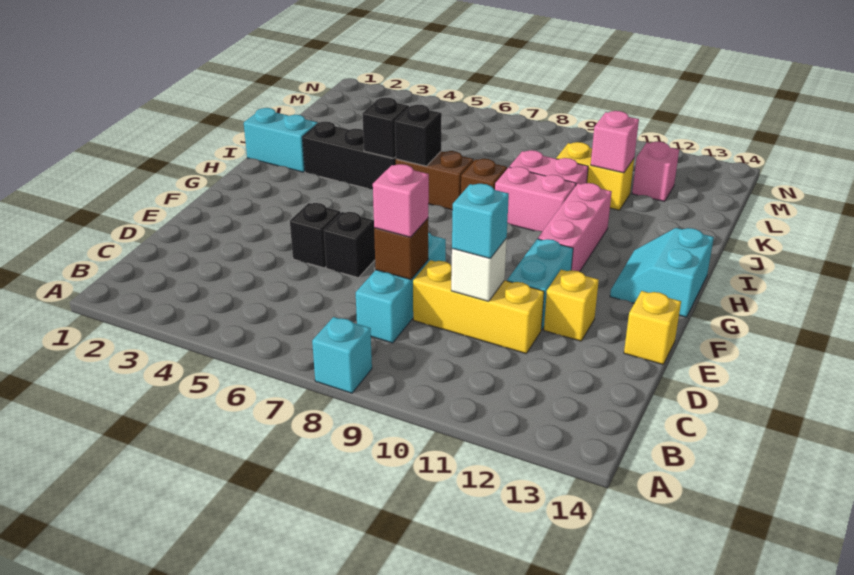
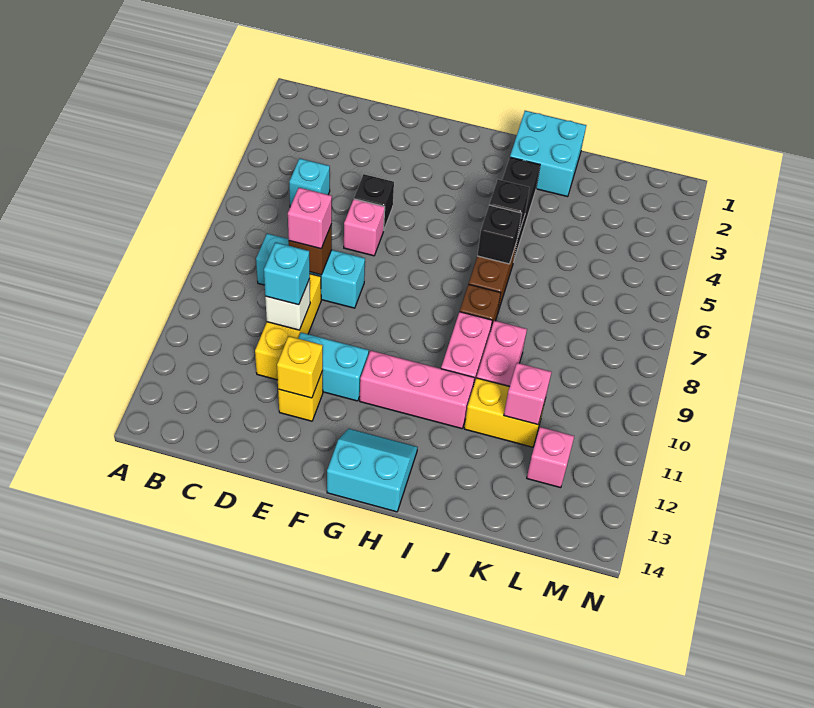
cyan brick A8 level 1 -> cyan brick C5 level 1
black brick E6 level 1 -> pink brick E6 level 1
yellow brick E14 level 1 -> yellow brick E12 level 2
cyan brick I1:I2 level 1 -> cyan brick I1:J2 level 1
yellow brick K10:K11 level 1 -> yellow brick J11:K11 level 1

